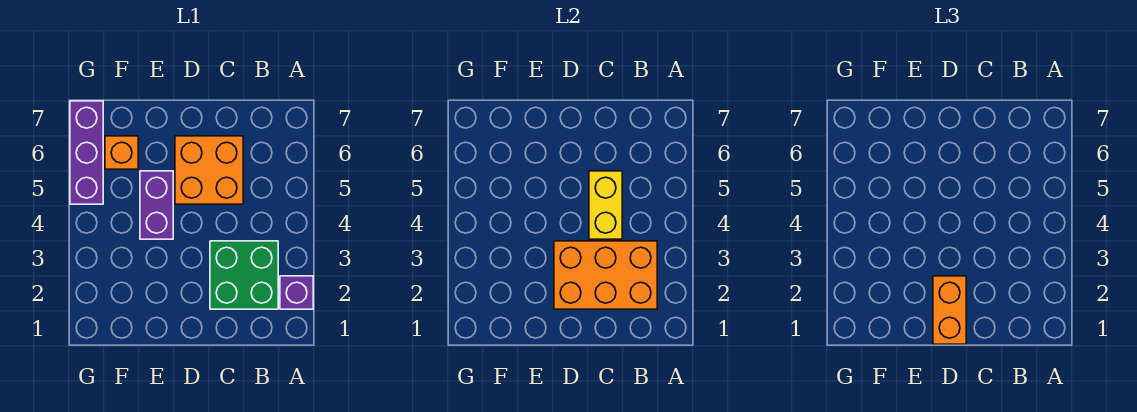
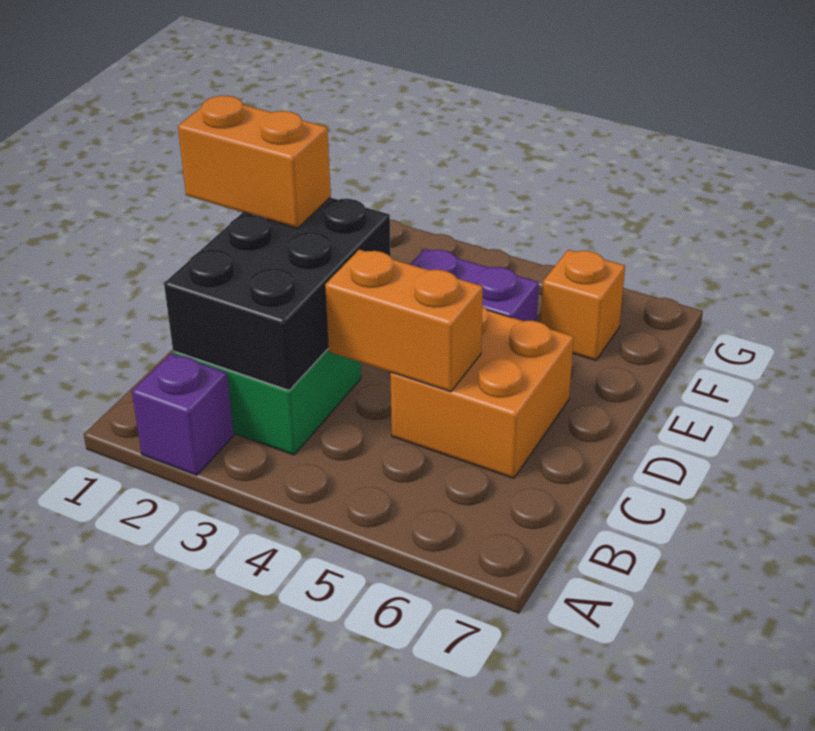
orange brick B2:D3 level 2 -> black brick B2:D3 level 2
yellow brick C4:C5 level 2 -> orange brick C4:C5 level 2
purple brick G5:G7 level 1 -> none

